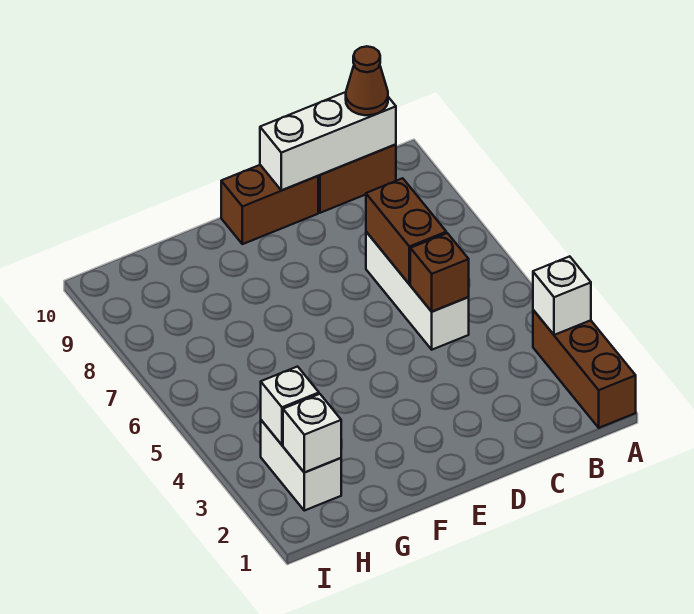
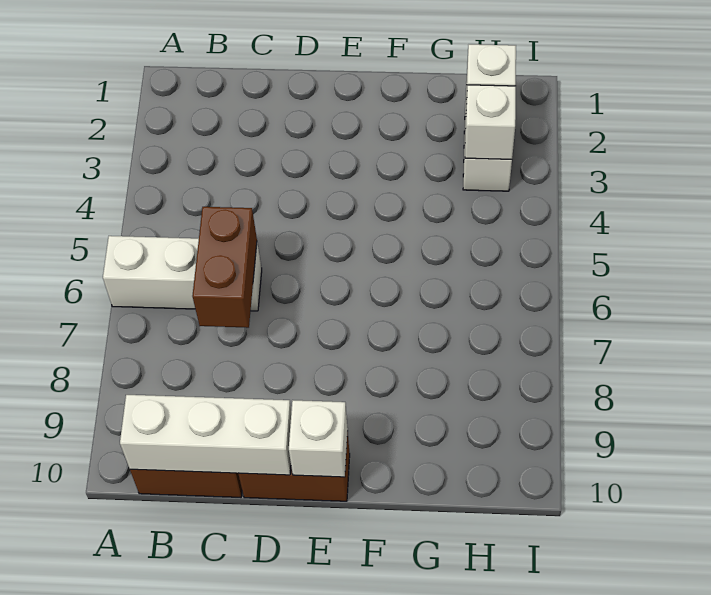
brown brick A1:A3 level 1 -> none
white brick A3 level 2 -> white brick E10 level 2
brown cone B10 level 3 -> none
white brick C5:C7 level 1 -> white brick A6:C6 level 1
brown brick C5 level 2 -> none

